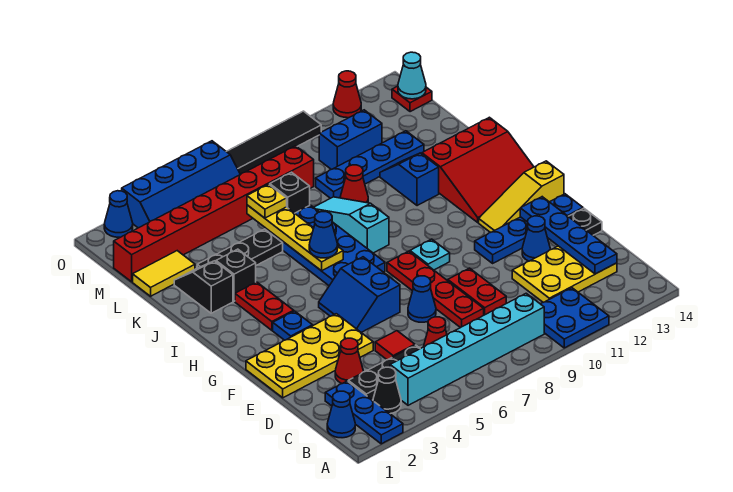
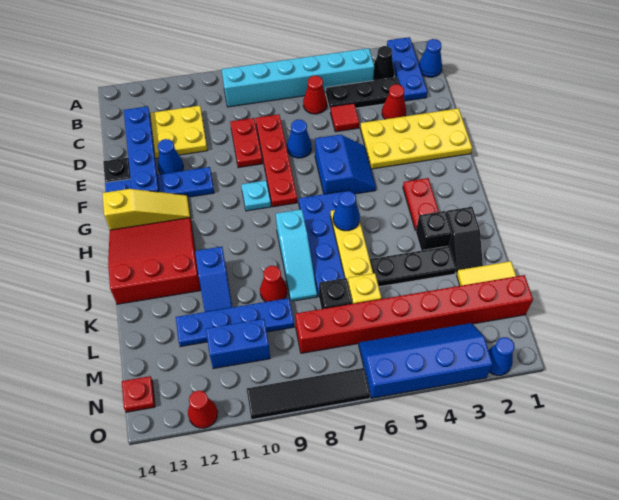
blue plate A10:B11 level 1 -> none
blue plate G3 level 1 -> none
cyan cone N14 level 2 -> none

